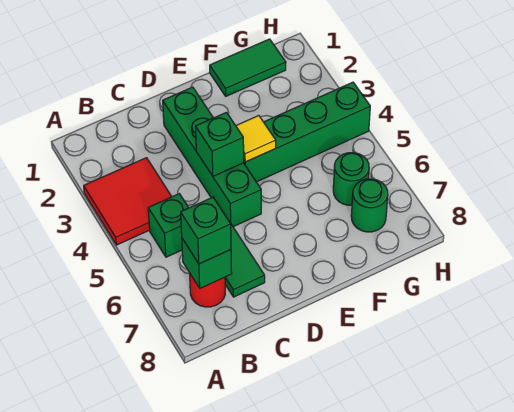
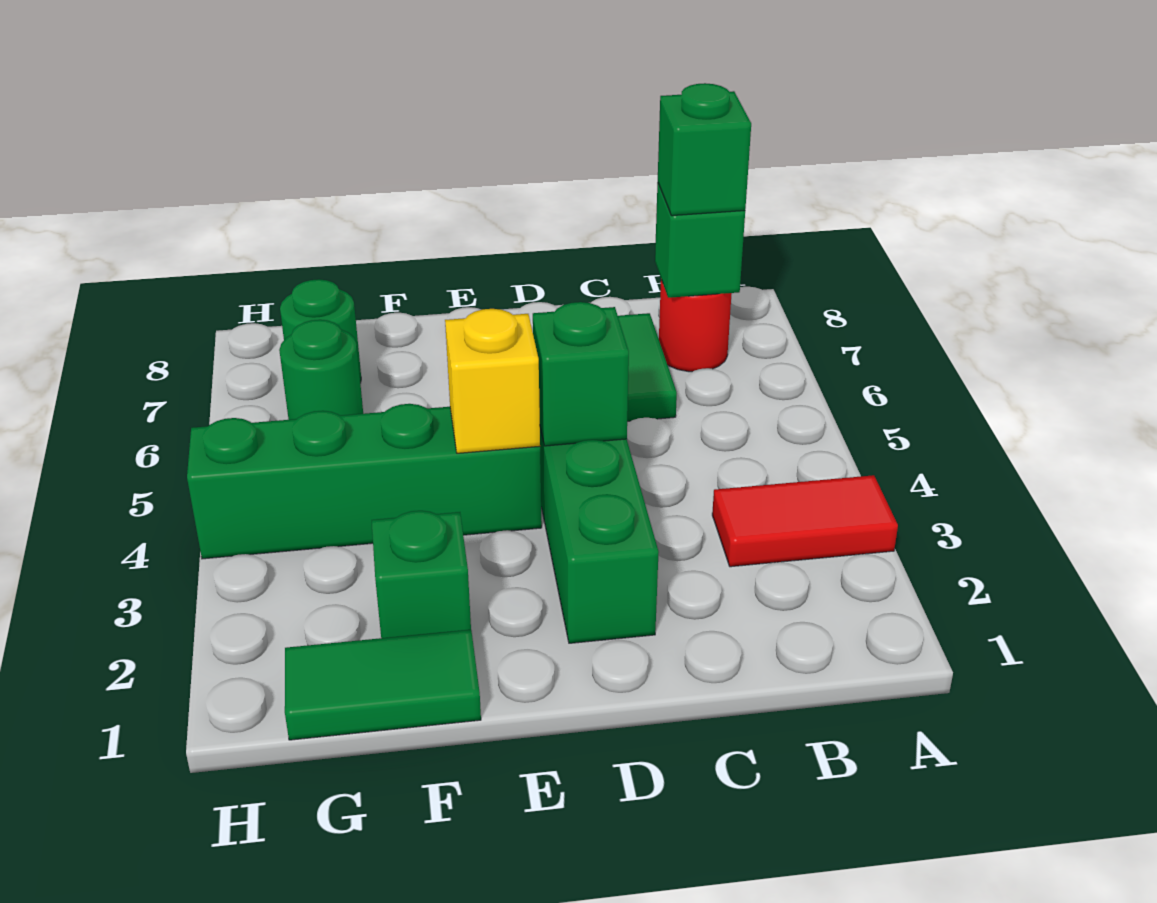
red tile A3:B4 level 1 -> red tile A3:B3 level 1
green brick B5 level 1 -> green brick F2 level 1
yellow tile E4 level 2 -> yellow brick E4 level 2

